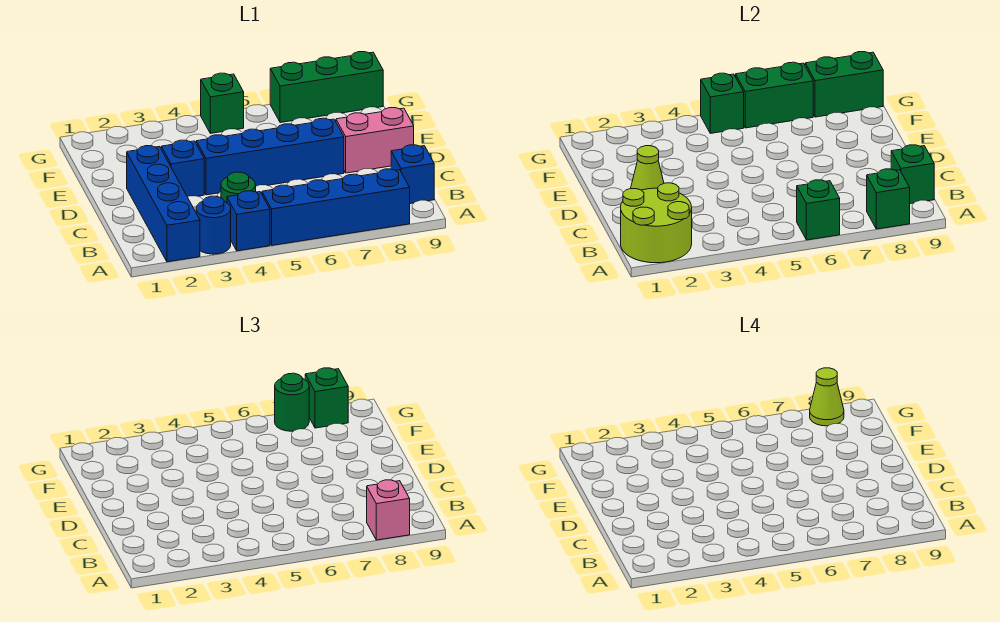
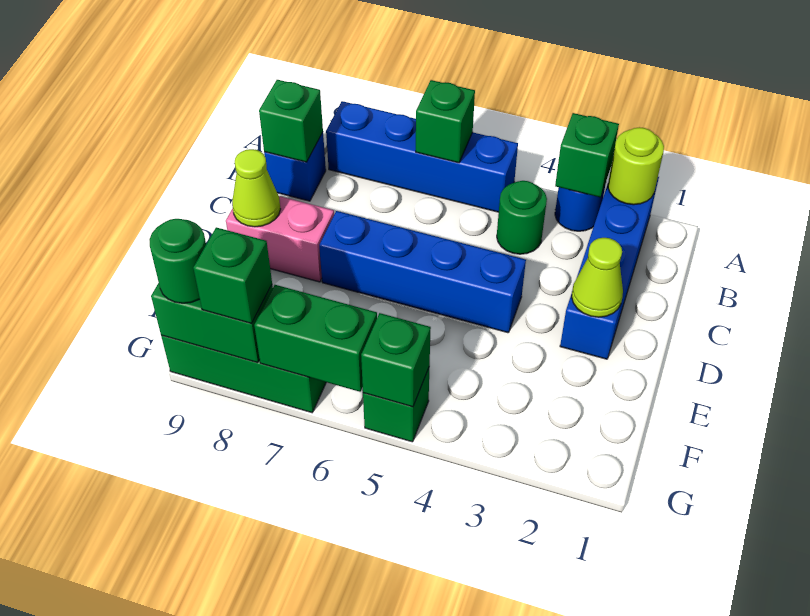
lime round brick A1:B2 level 2 -> lime round brick A2 level 2
blue brick A4 level 1 -> none
green brick A8 level 2 -> green brick A3 level 2
pink brick A8 level 3 -> none
blue brick D3 level 1 -> none
green round brick G7 level 3 -> green round brick G9 level 3
lime cone G8 level 4 -> lime cone D9 level 2

